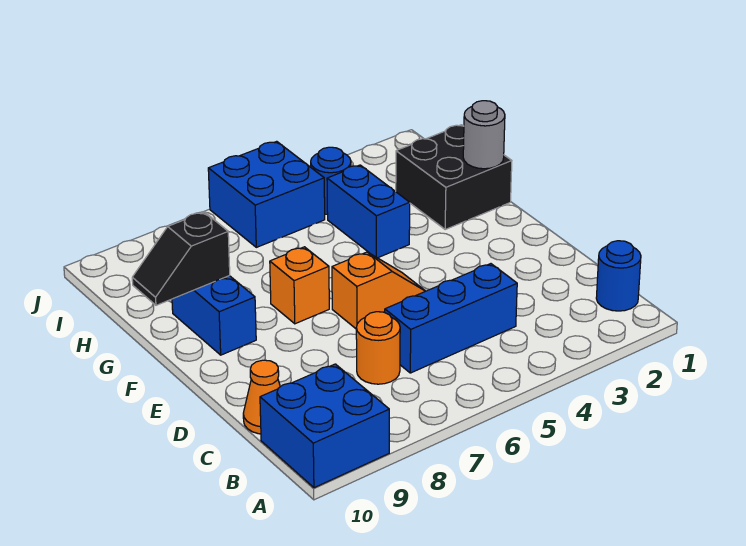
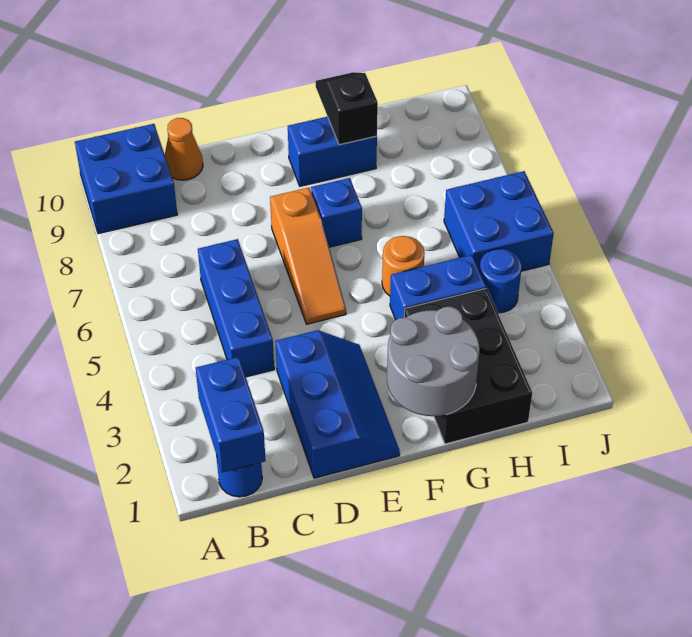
none -> blue brick B1:B2 level 2
orange round brick C7 level 1 -> orange round brick G5 level 1
none -> blue slope D1:E3 level 1 top D
orange slope E5:E6 level 1 top 6 -> orange slope E5:E7 level 1 top 7
orange brick F7 level 1 -> blue brick F7 level 1
black brick G1:H2 level 1 -> black brick G1:H3 level 1
grey round brick G1 level 2 -> grey round brick F1:G2 level 2

